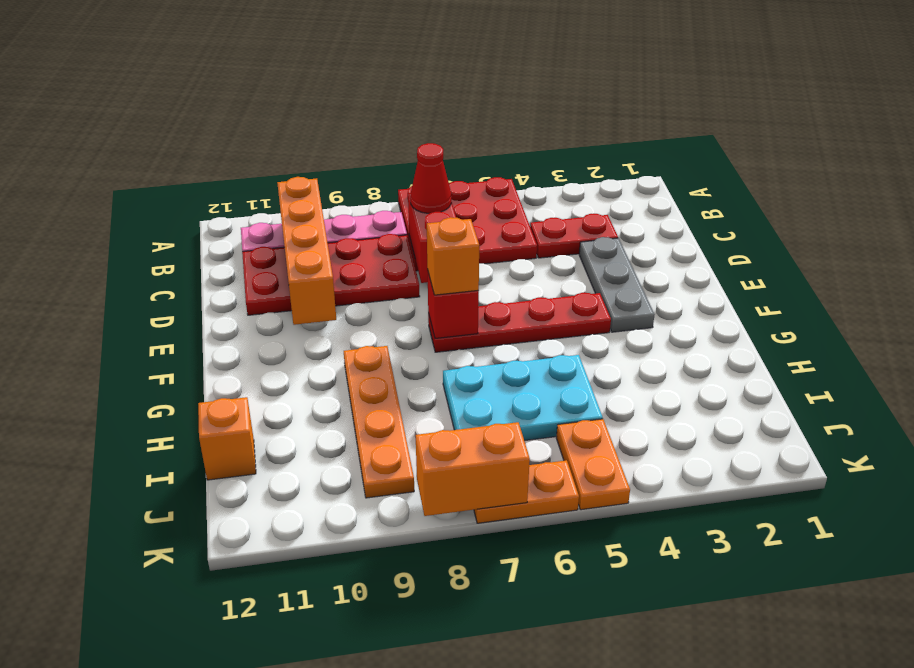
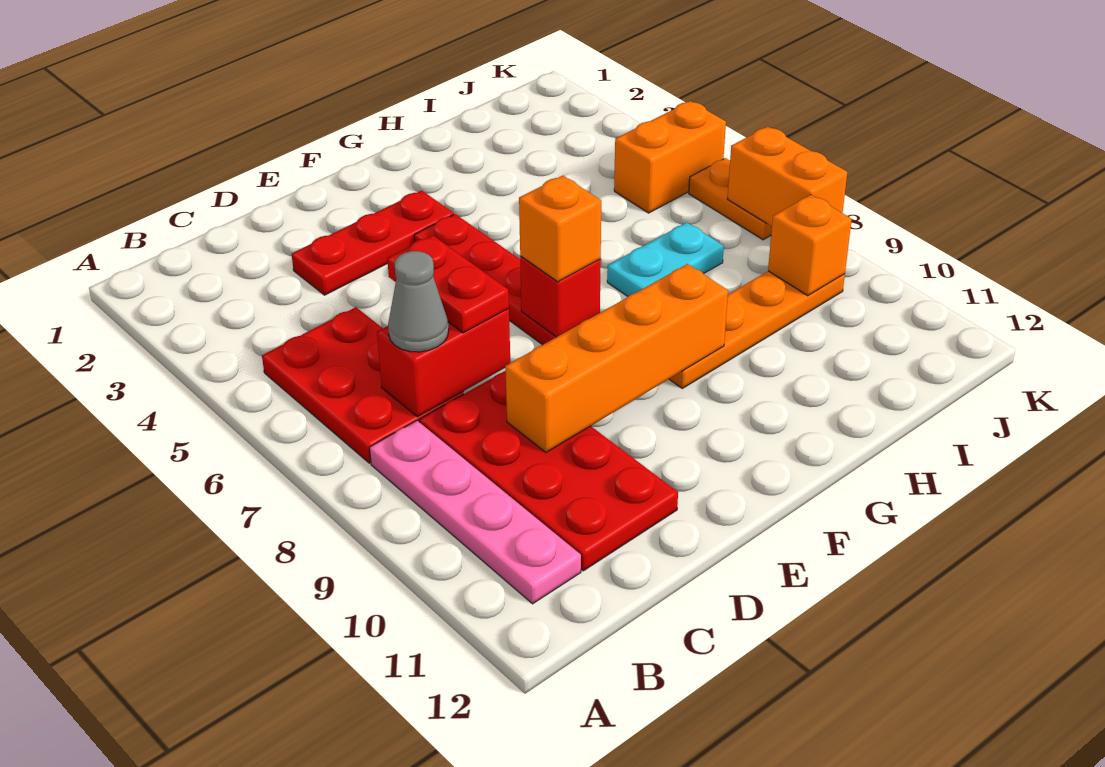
red plate A5:C7 level 1 -> red plate B5:C7 level 1
orange brick B10:E10 level 2 -> orange brick D9:G9 level 2
red plate C3:C4 level 1 -> red plate D6:D7 level 3
red cone C7 level 3 -> grey cone C7 level 3
grey plate D3:F3 level 1 -> red plate D3:F3 level 1
cyan plate H5:I7 level 1 -> cyan plate H7:I7 level 1
orange brick I12 level 1 -> orange brick J9 level 2
orange plate J5:K5 level 1 -> orange brick J5:K5 level 1

